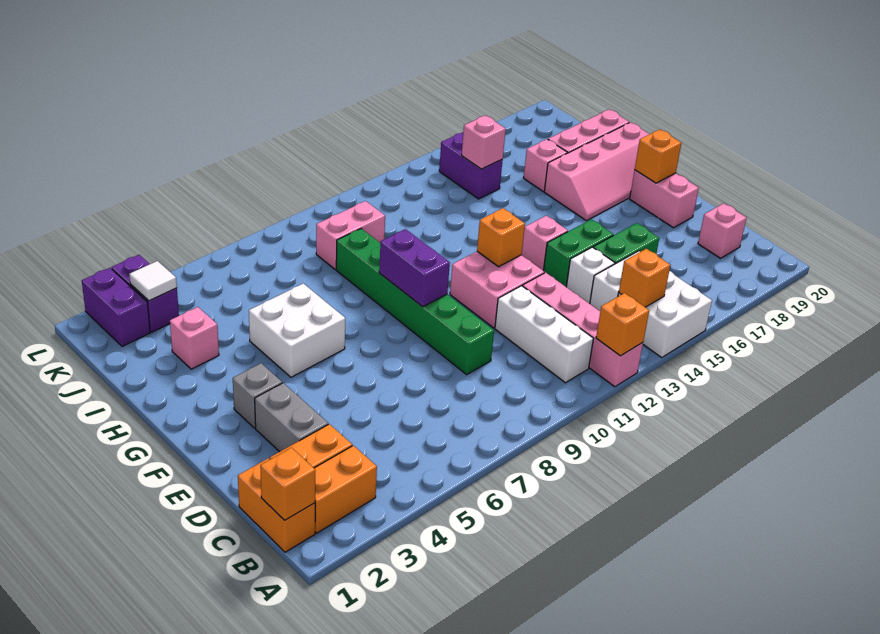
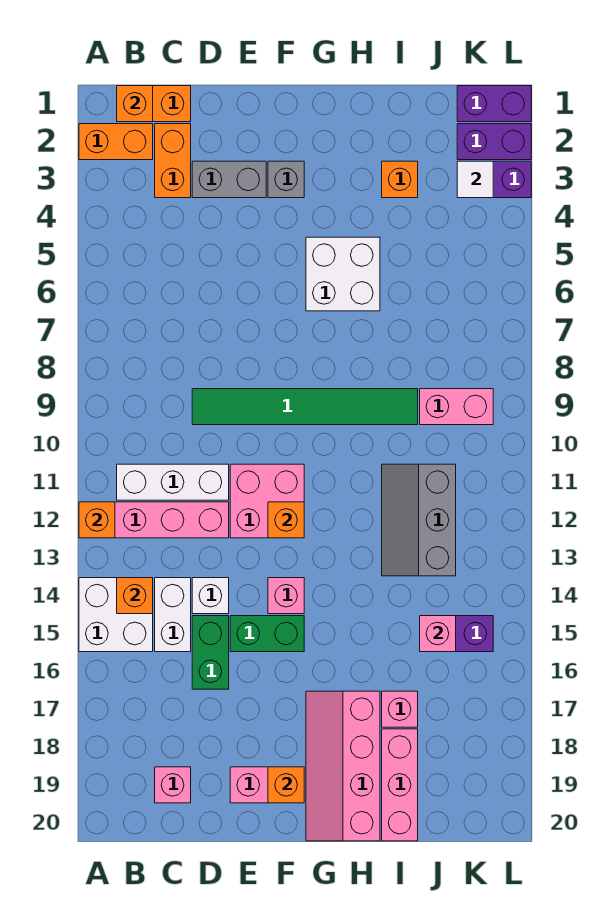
orange brick B2:B3 level 1 -> orange brick A2:B2 level 1
green brick D9:I9 level 1 -> green tile D9:I9 level 1
green brick E14:E15 level 1 -> green brick E15:F15 level 1
purple brick F9:G9 level 2 -> purple brick K1:L1 level 1
pink brick I3 level 1 -> orange brick I3 level 1
none -> grey slope I11:J13 level 1 top J
pink brick J9:J10 level 1 -> pink brick J9:K9 level 1

